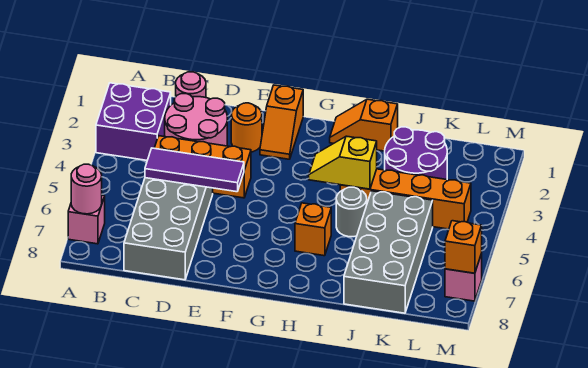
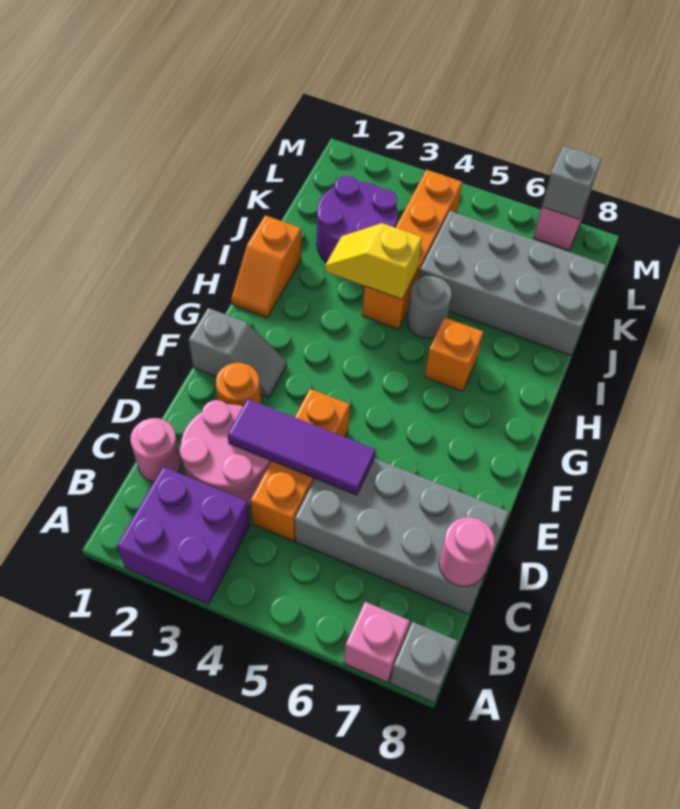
pink round brick A7 level 2 -> pink round brick C8 level 2
none -> grey brick A8 level 1
purple tile C5:E5 level 2 -> purple tile D3:D5 level 2
orange slope F1:F2 level 1 top 1 -> grey slope F1:F2 level 1 top 1
yellow slope H4:I4 level 2 top I -> yellow slope I3:I4 level 2 top 4
orange brick M7 level 2 -> grey brick M7 level 2

